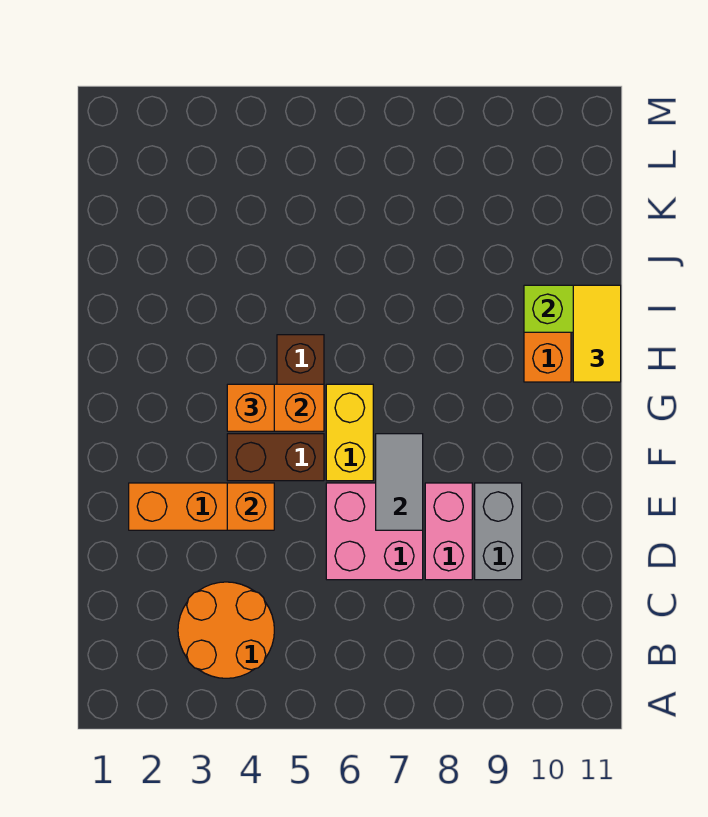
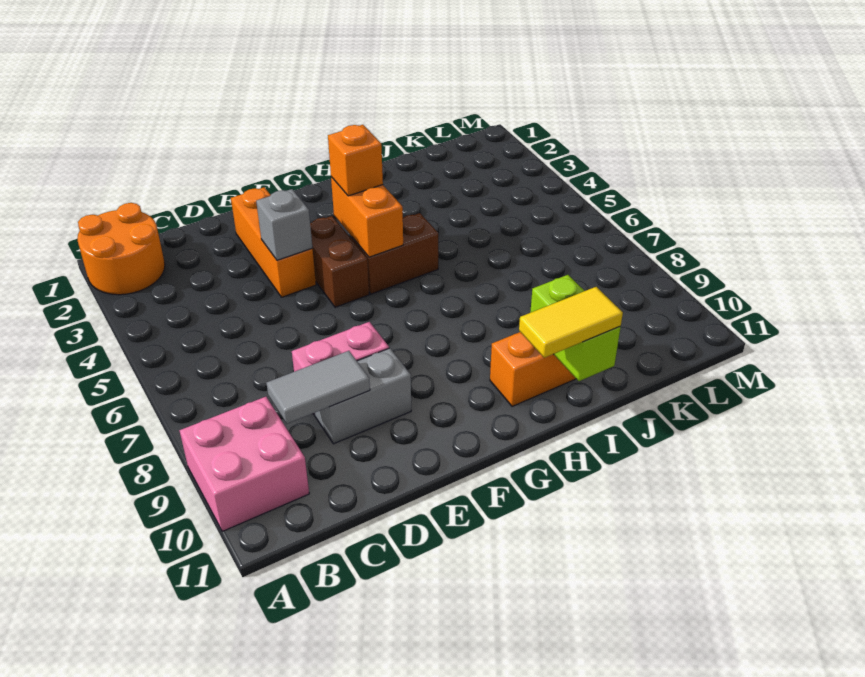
orange round brick B3:C4 level 1 -> orange round brick A1:B2 level 1
pink brick D6:E7 level 1 -> pink brick A9:B10 level 1
orange brick E4 level 2 -> grey brick E4 level 2
grey tile E7:F7 level 2 -> grey tile C9:D9 level 2
yellow brick F6:G6 level 1 -> none

